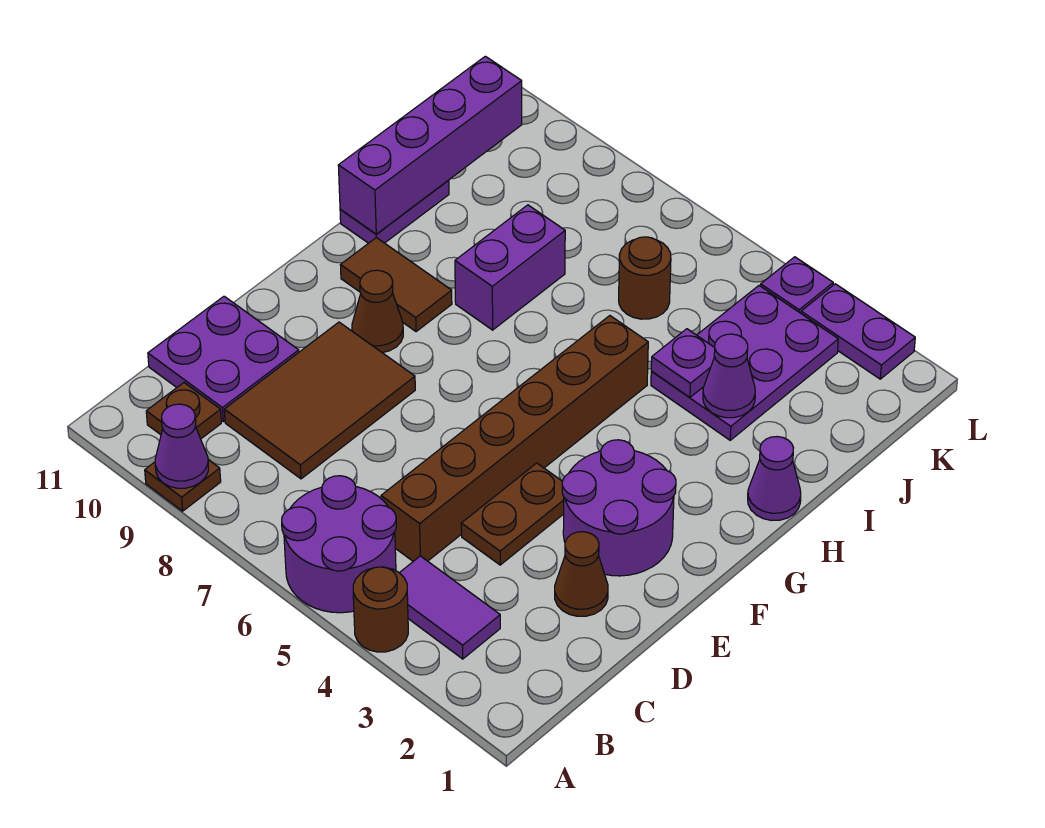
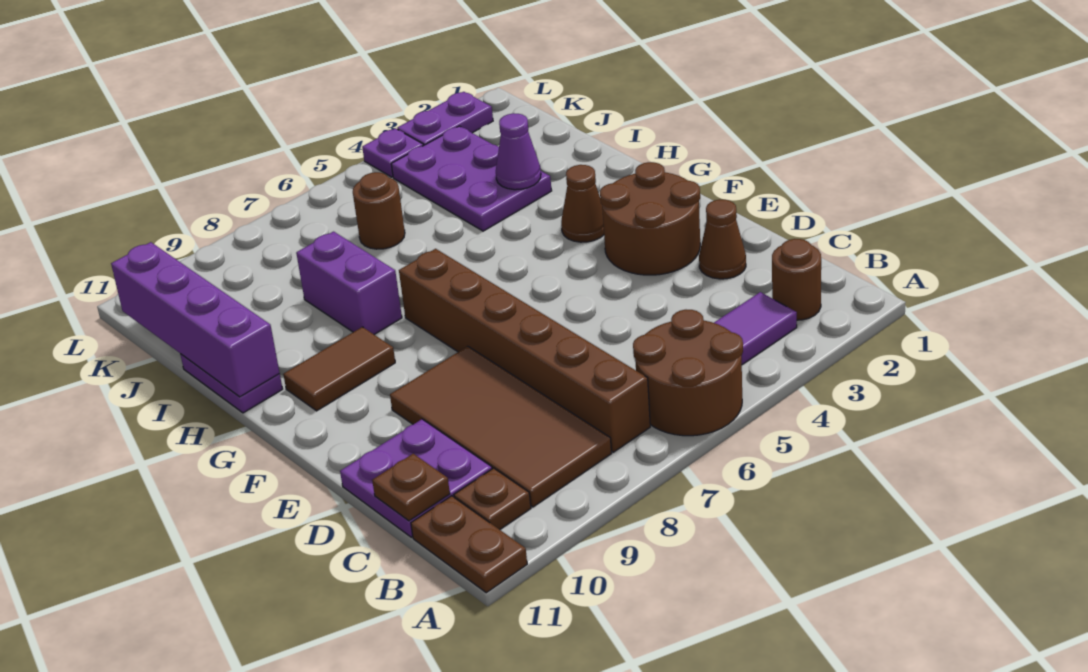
brown round brick A4 level 1 -> brown round brick B2 level 1
purple round brick A5:B6 level 1 -> brown round brick A5:B6 level 1
brown plate A9 level 1 -> brown plate C11 level 2
purple cone A9 level 2 -> none
brown brick C5:H5 level 1 -> brown brick B7:G7 level 1
brown tile C8:E9 level 1 -> brown tile B8:E9 level 1
brown plate D4:E4 level 1 -> brown plate A11:B11 level 1
purple round brick E2:F3 level 1 -> brown round brick E2:F3 level 1
brown cone F9 level 1 -> brown cone G3 level 1
purple cone H1 level 1 -> none
purple plate I4 level 2 -> none

